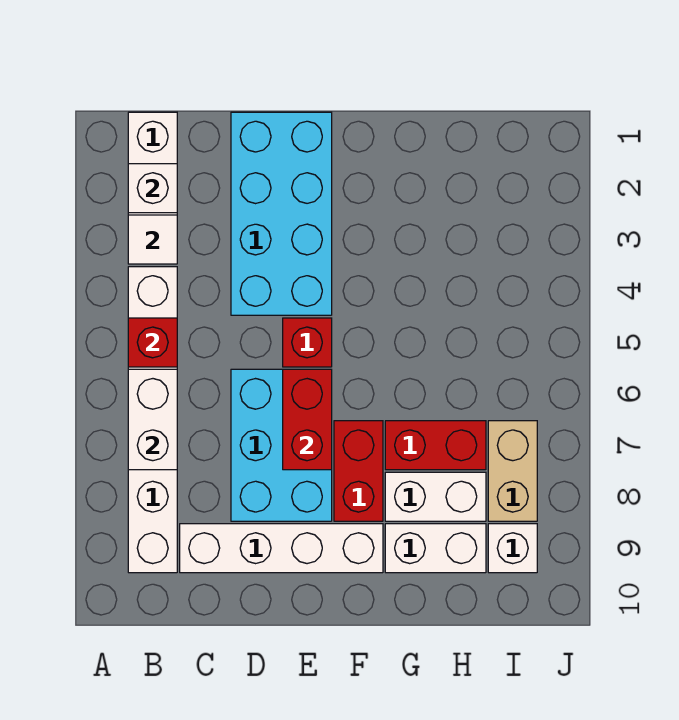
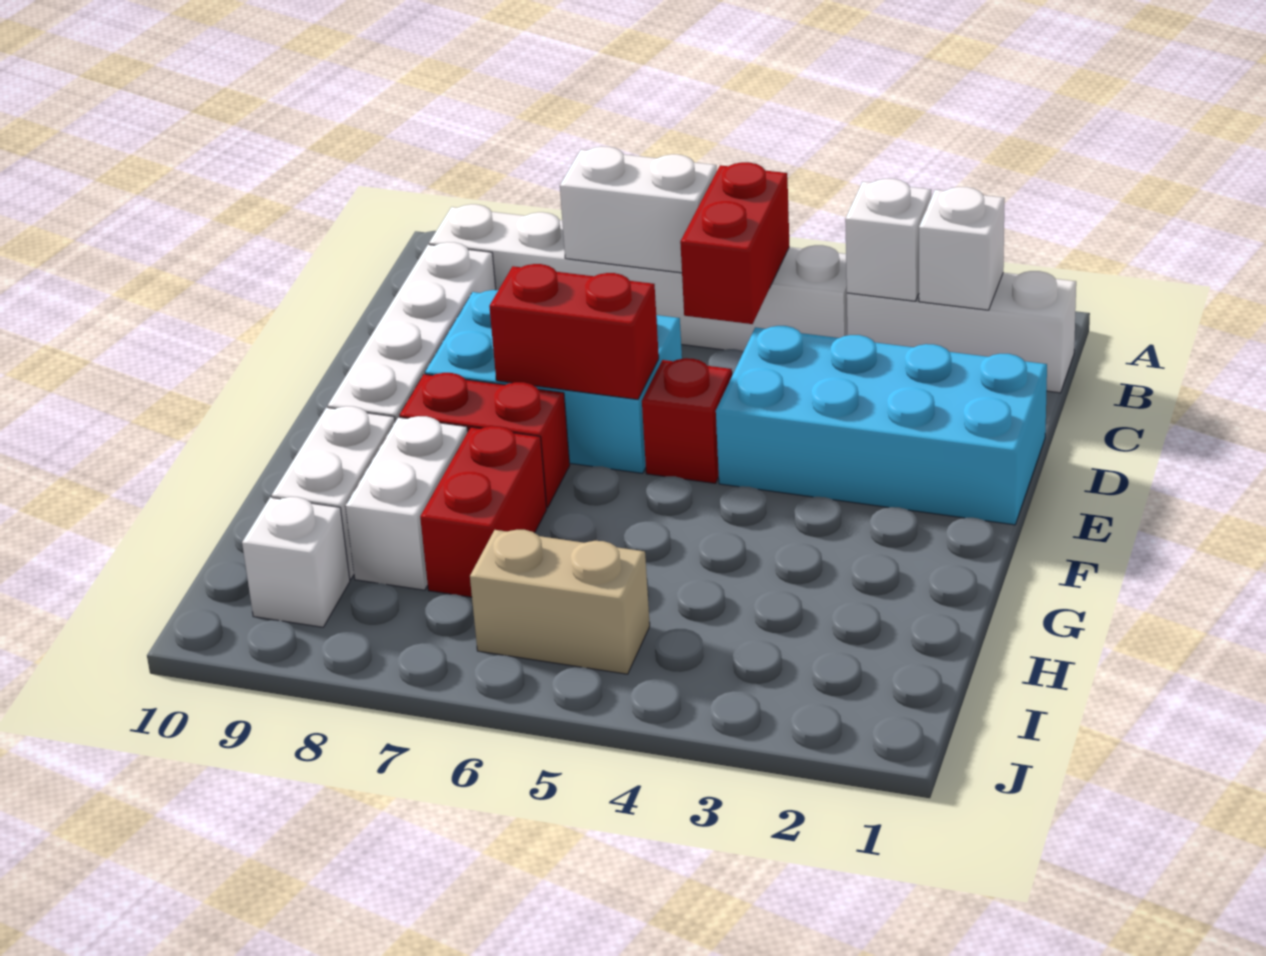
white tile B3 level 2 -> white brick B3 level 2
red brick B5 level 2 -> red brick B5:C5 level 2
tan brick I7:I8 level 1 -> tan brick I5:I6 level 1

